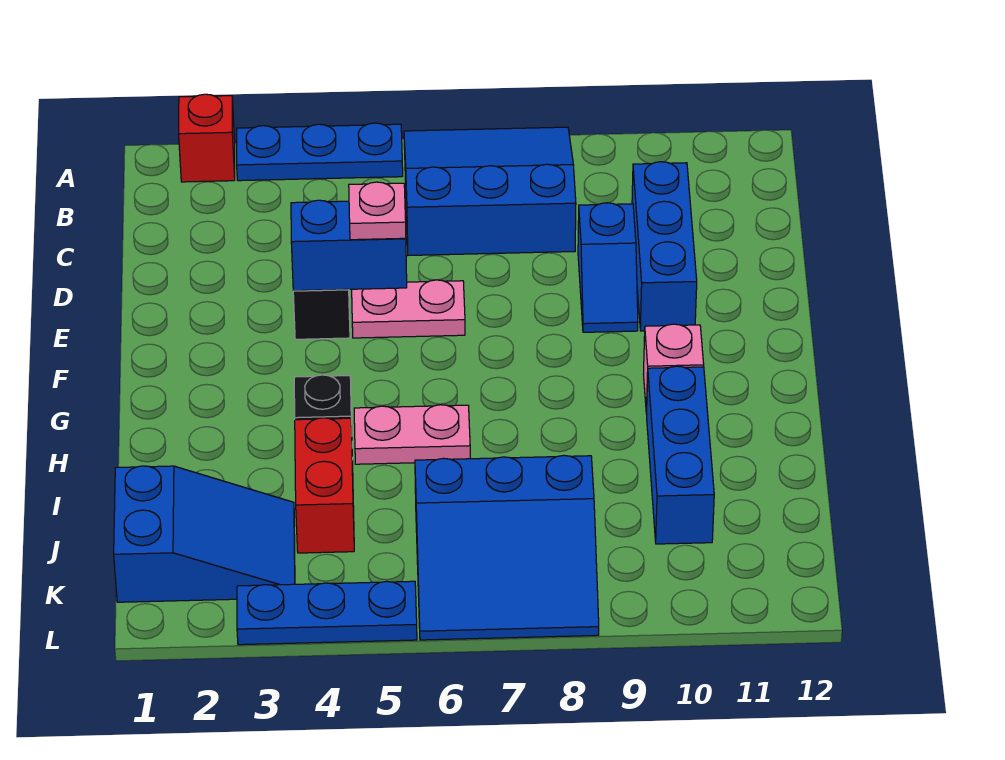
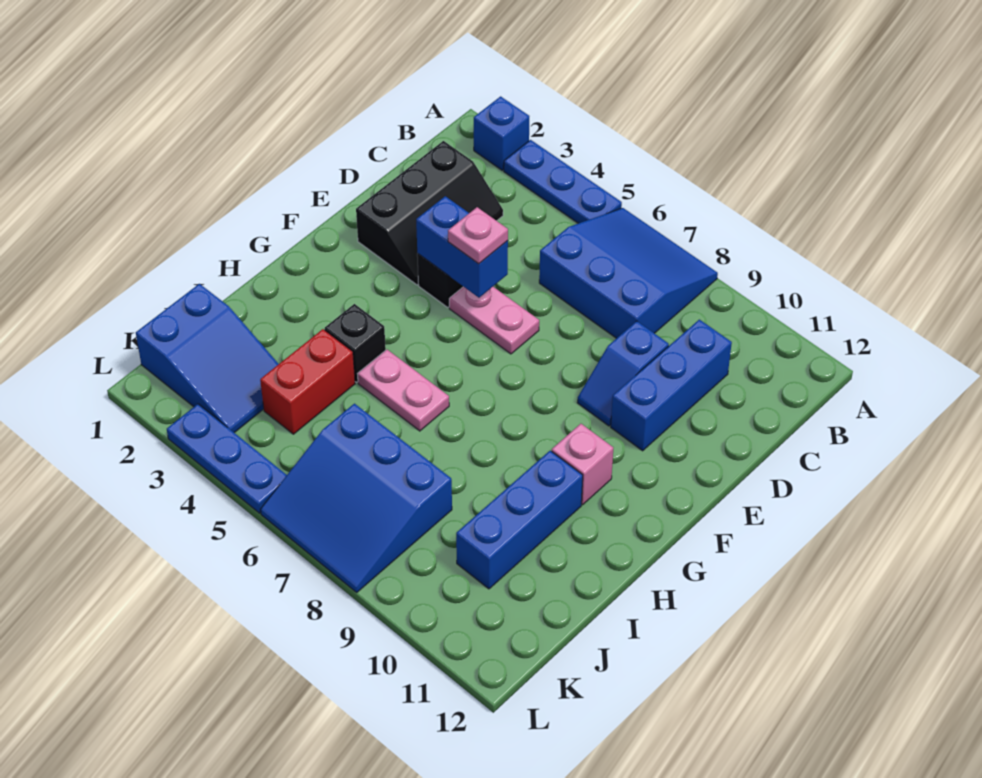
red brick A2 level 1 -> blue brick A2 level 1
none -> black slope C2:E3 level 1 top 2

